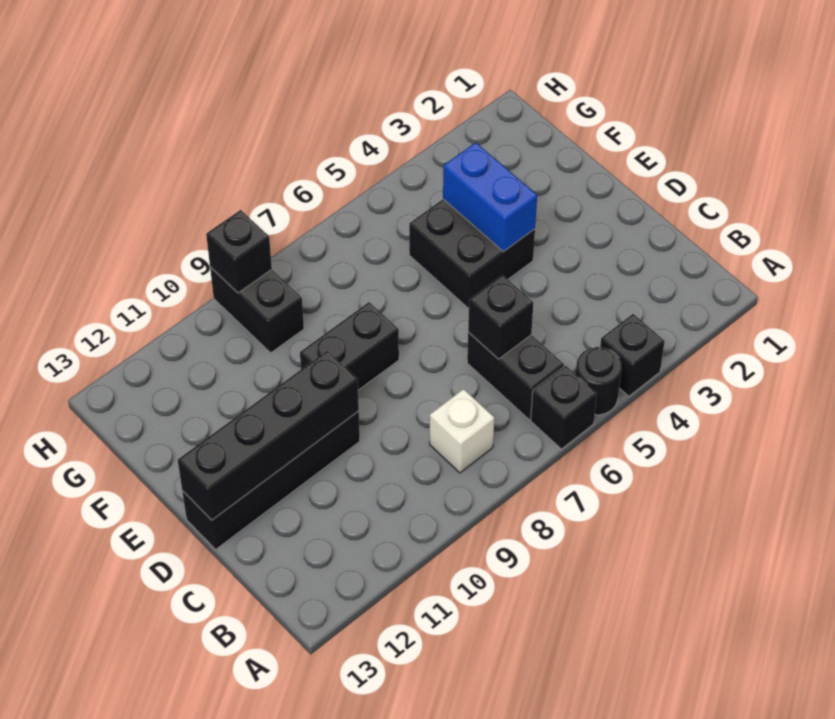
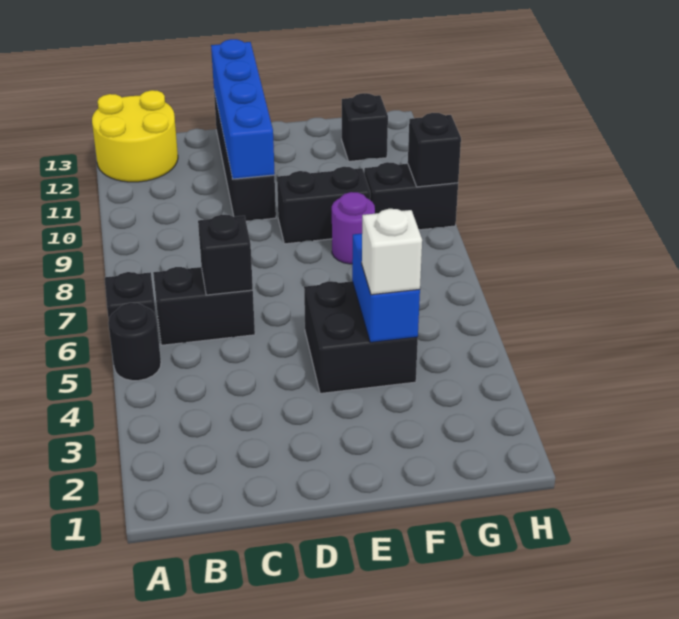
black brick A4 level 1 -> black brick G12 level 1
none -> yellow round brick A12:B13 level 1
white brick B8 level 1 -> white brick F4 level 3
black brick D10:D13 level 2 -> blue brick D10:D13 level 2
blue brick E4:F4 level 2 -> blue brick F4:F5 level 2
black brick E8:E9 level 1 -> black brick E9:F9 level 1
none -> purple round brick F8 level 1

